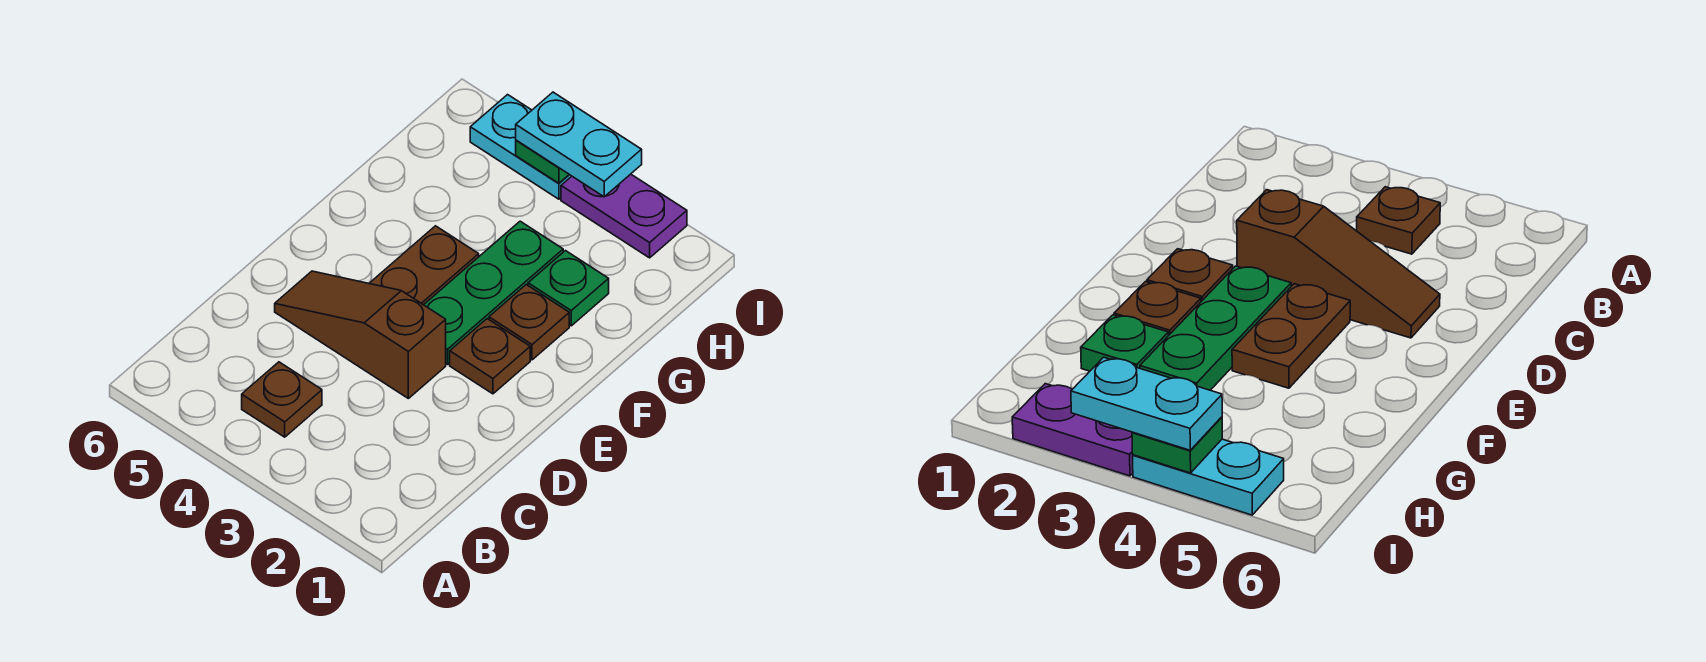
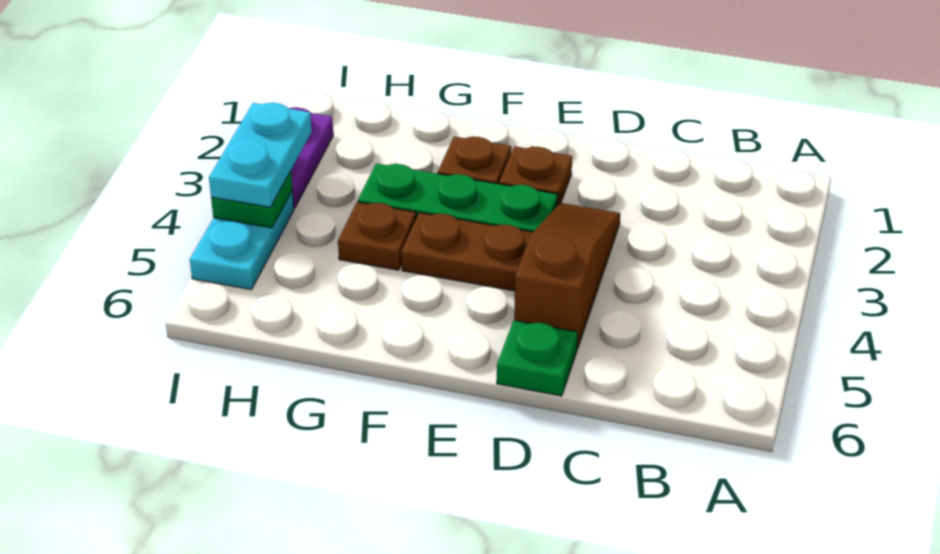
brown plate B4 level 1 -> brown plate G4 level 1
brown slope D3:D5 level 1 top 3 -> brown slope D3:D5 level 1 top 5
green plate G2 level 1 -> green plate D6 level 1

